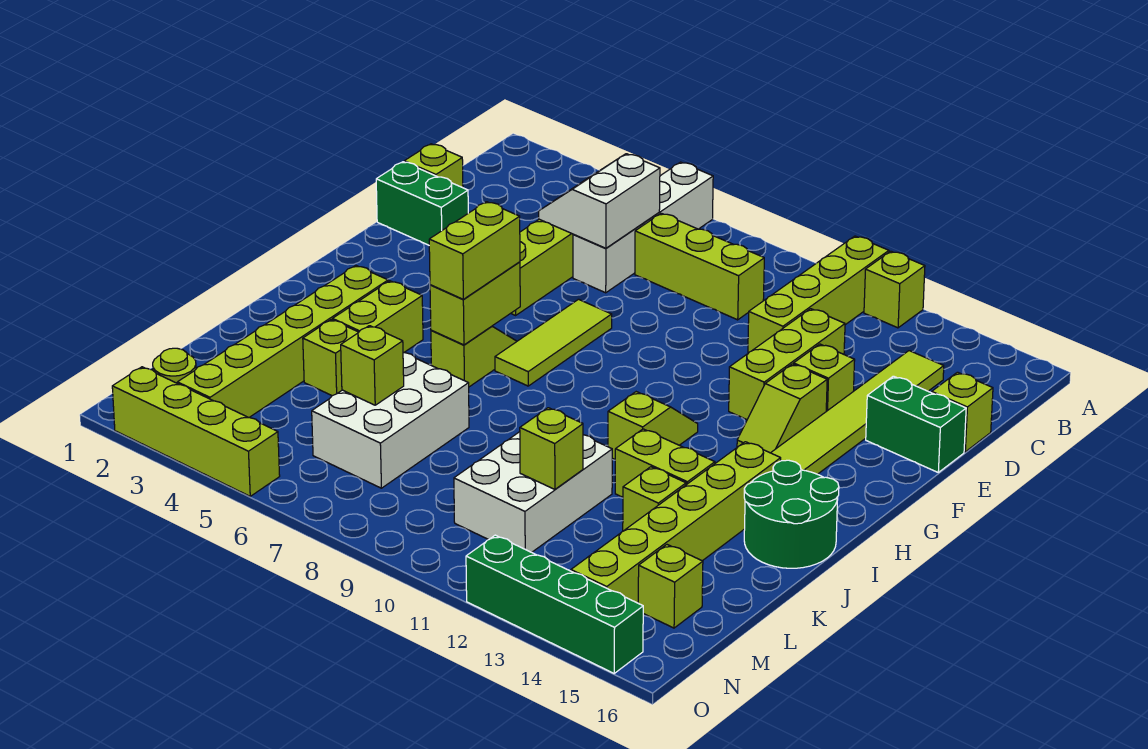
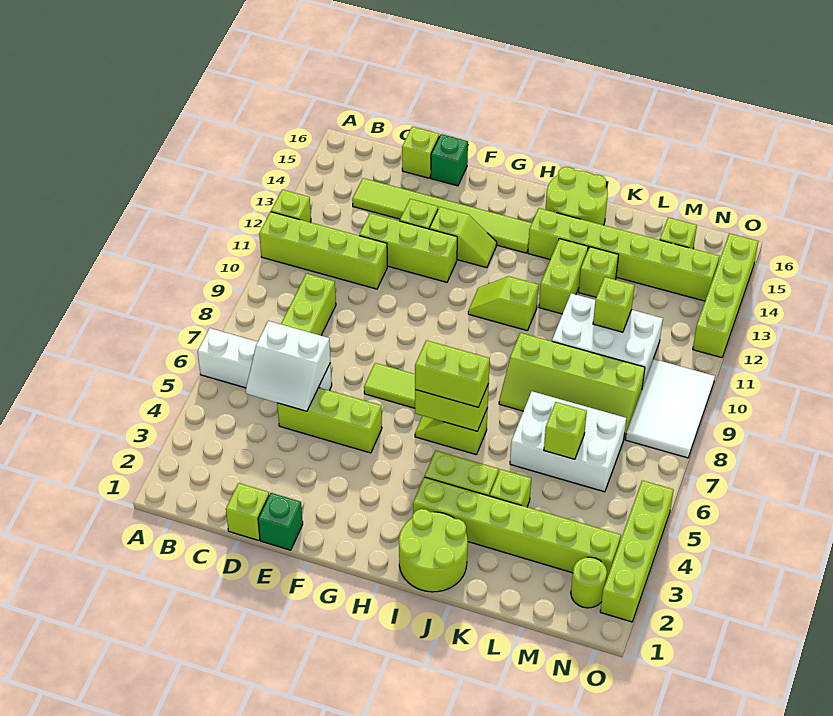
green brick E1:E2 level 1 -> green brick E1 level 1
green brick E15:E16 level 1 -> green brick E16 level 1
none -> lime round brick I1:J2 level 1
green round brick I15:J16 level 1 -> lime round brick I15:J16 level 1
none -> lime slope J8:M9 level 1 top 9
none -> white tile N8:O10 level 1
green brick O12:O15 level 1 -> lime brick O12:O15 level 1

